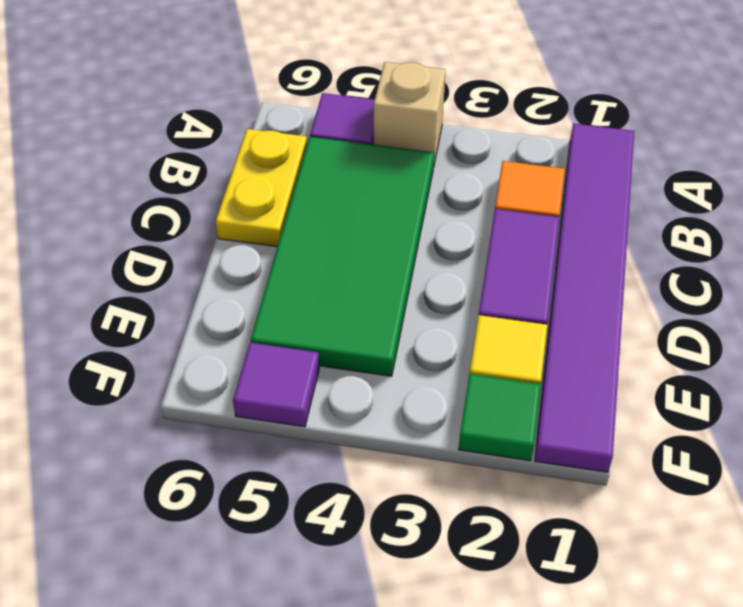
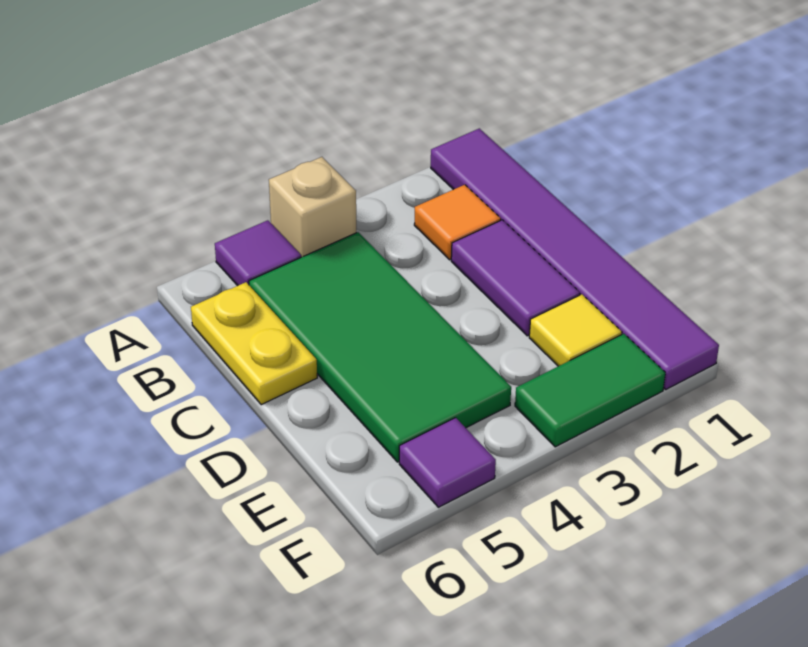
green tile F2 level 1 -> green tile F2:F3 level 1

